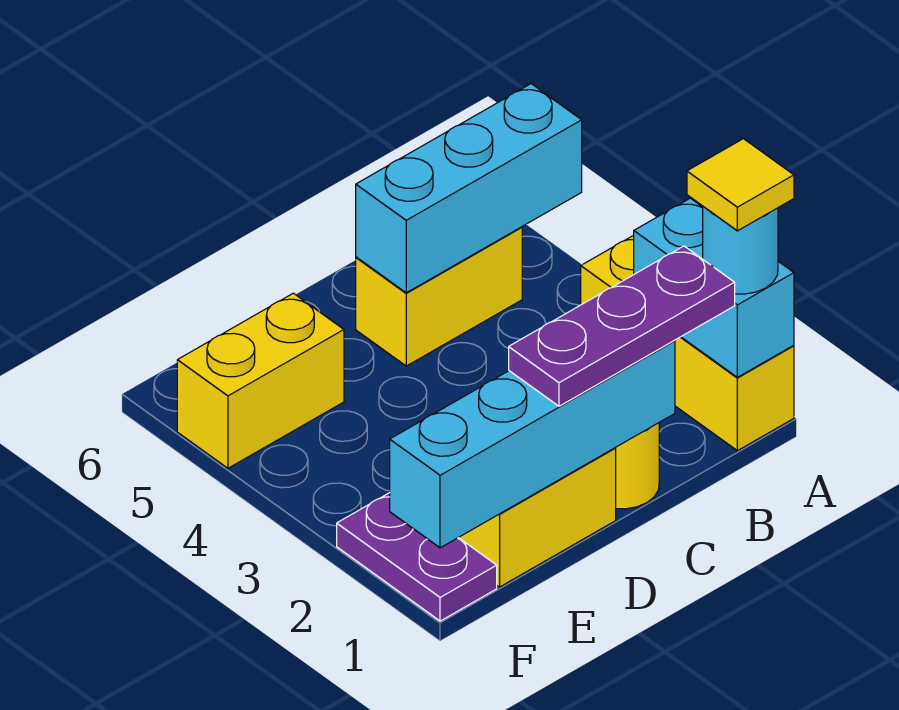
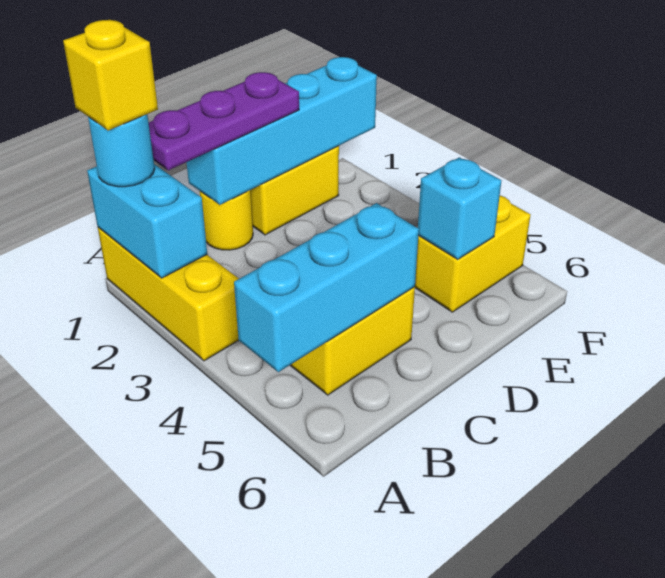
yellow tile A1 level 4 -> yellow brick A1 level 4
none -> cyan brick E5 level 2
purple plate F1:F2 level 1 -> none

